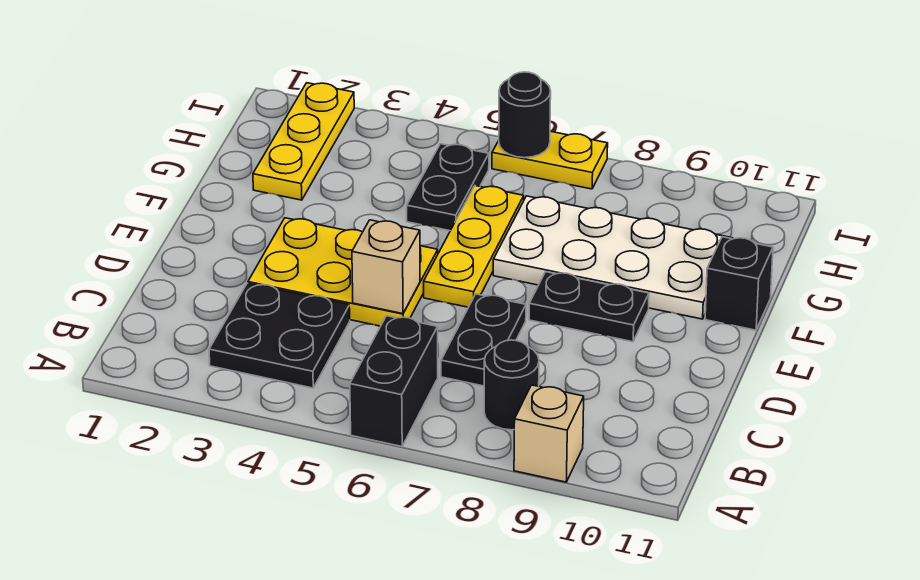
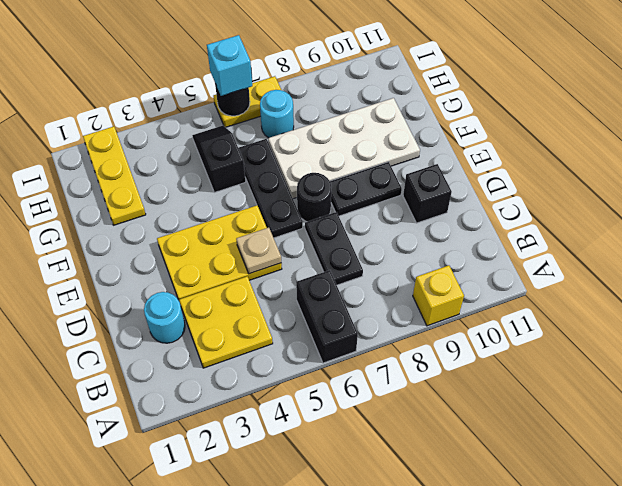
tan brick A9 level 1 -> yellow brick A9 level 1
black plate B3:C4 level 1 -> yellow plate B3:C4 level 1
black round brick B8 level 1 -> black round brick E7 level 1
none -> cyan round brick C2 level 1
tan brick D5 level 2 -> tan plate D5 level 2
yellow plate E6:G6 level 1 -> black plate E6:G6 level 1
black brick F11 level 1 -> black brick D10 level 1
black plate G5:H5 level 1 -> black slope G5:H5 level 1 top G
none -> cyan round brick H7 level 1
none -> cyan brick I6 level 3

